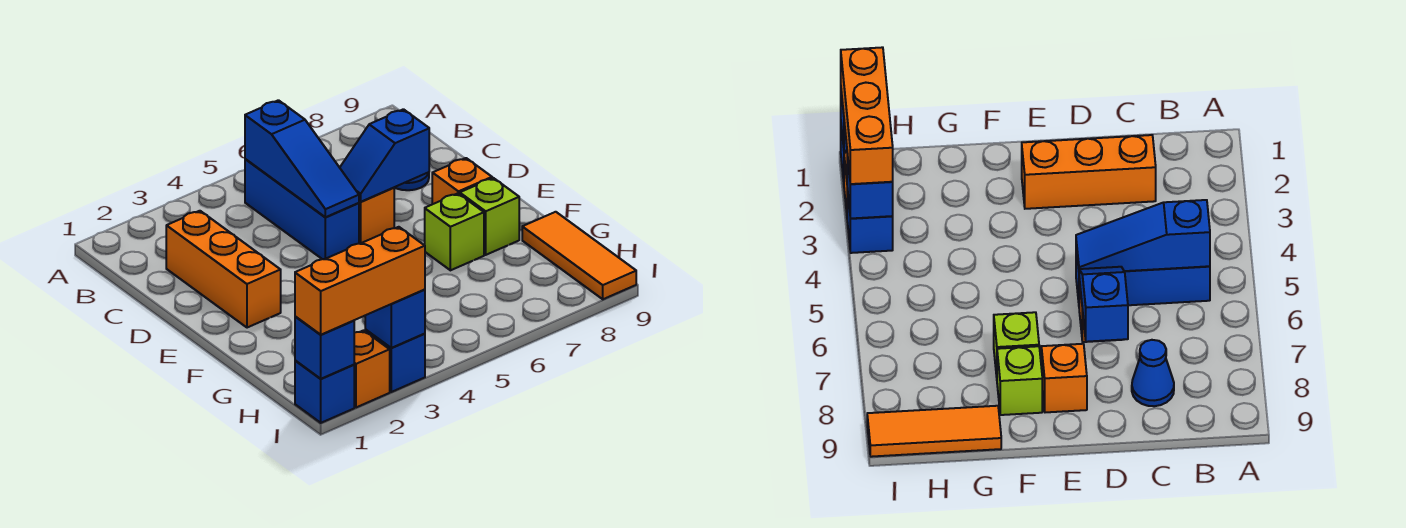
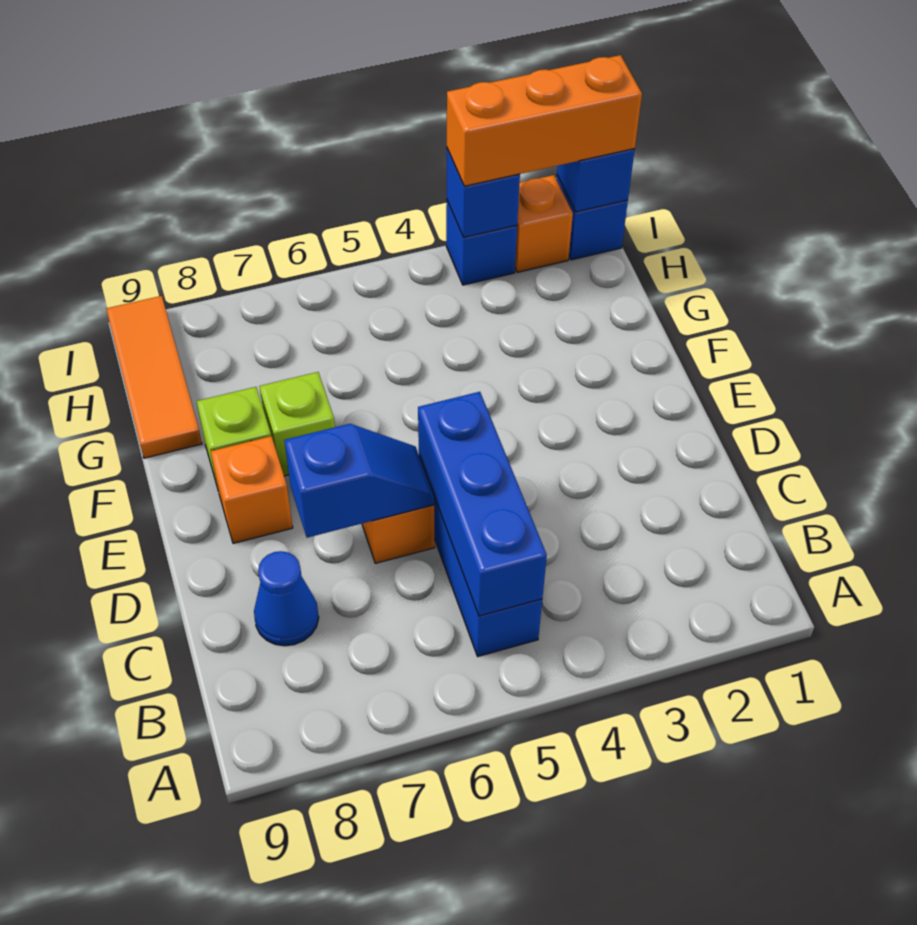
blue slope B5:D5 level 2 top B -> blue brick B5:D5 level 2
orange brick C2:E2 level 1 -> none

